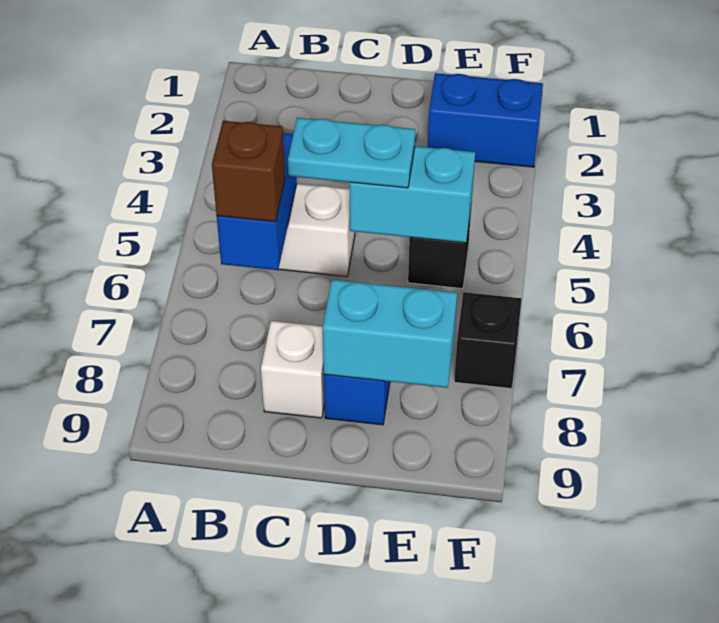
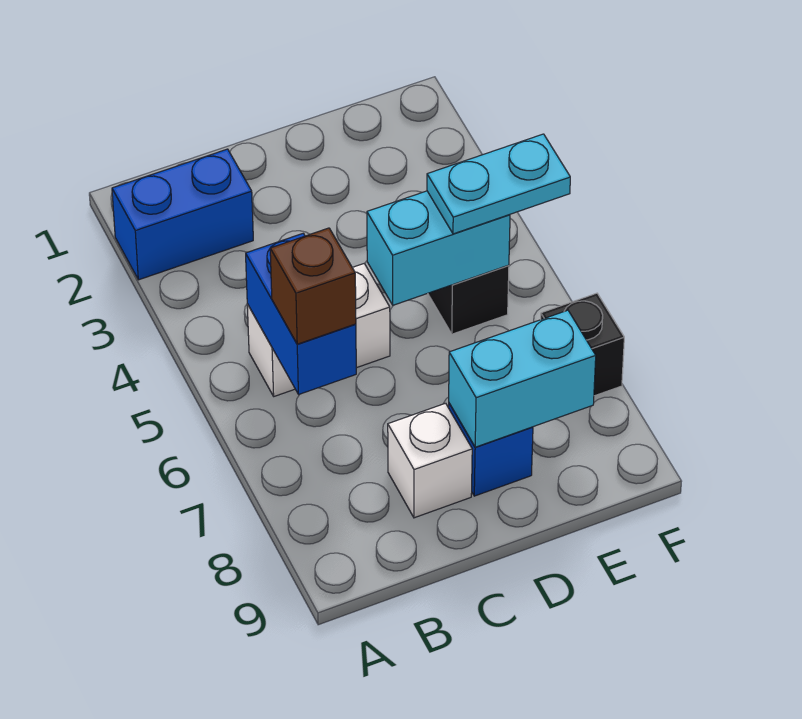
cyan plate C5:D5 level 3 -> cyan plate E5:F5 level 3
blue brick E2:F2 level 1 -> blue brick A2:B2 level 1

